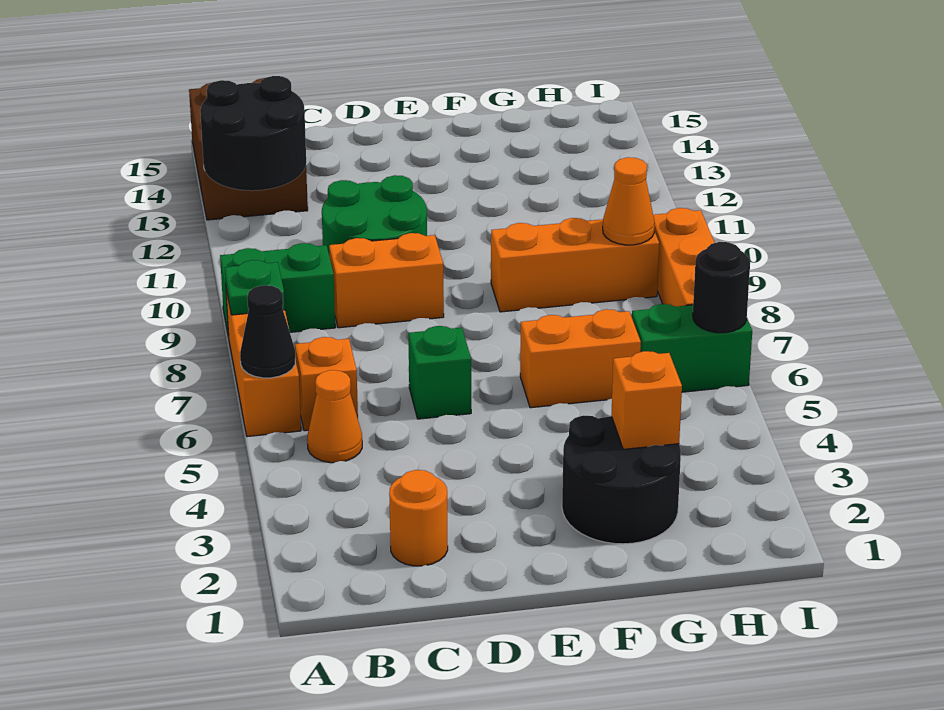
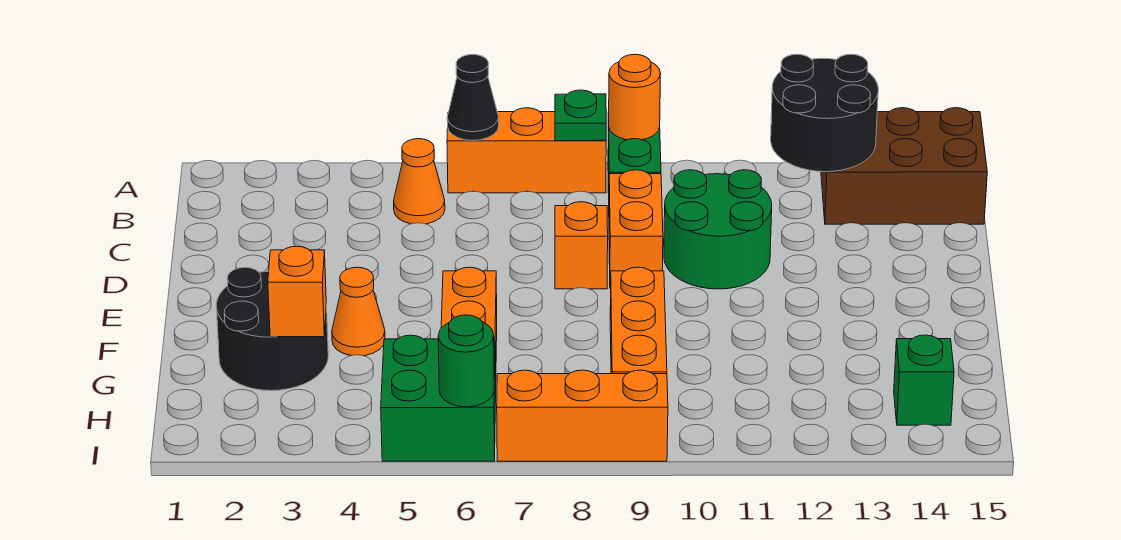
orange brick B6 level 1 -> orange brick D8 level 1
orange round brick C2 level 1 -> orange round brick A9 level 2
green brick D6 level 1 -> green brick H14 level 1
green brick H6:I6 level 1 -> green brick H5:I6 level 1
orange cone H9 level 2 -> orange cone F4 level 1
black round brick I6 level 2 -> green round brick I6 level 2

